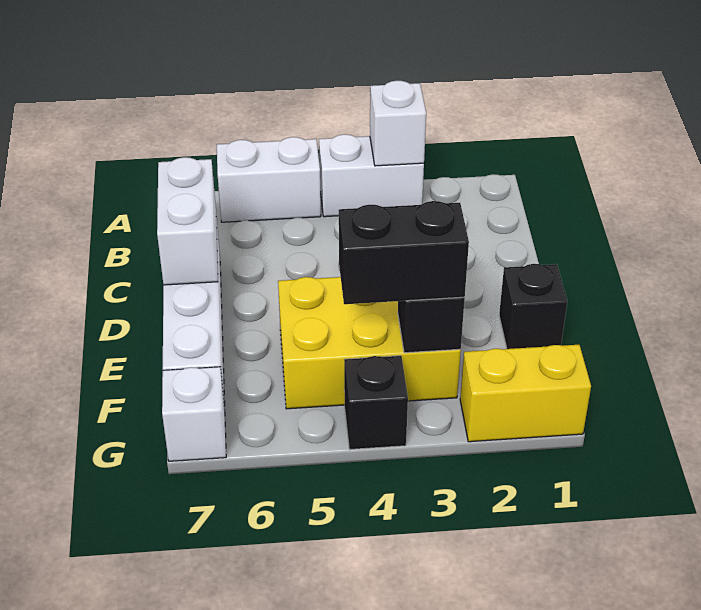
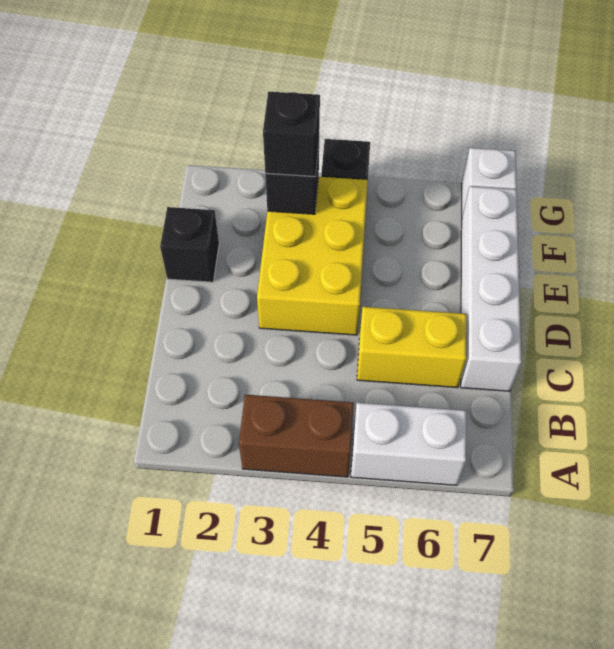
white brick A3:A4 level 1 -> brown brick A3:A4 level 1
white brick A3 level 2 -> none
white brick C7:D7 level 2 -> none
yellow brick E3:F5 level 1 -> yellow brick D3:F4 level 1
black brick F3:F4 level 3 -> black brick F3 level 3
yellow brick G1:G2 level 1 -> yellow brick C5:C6 level 1

